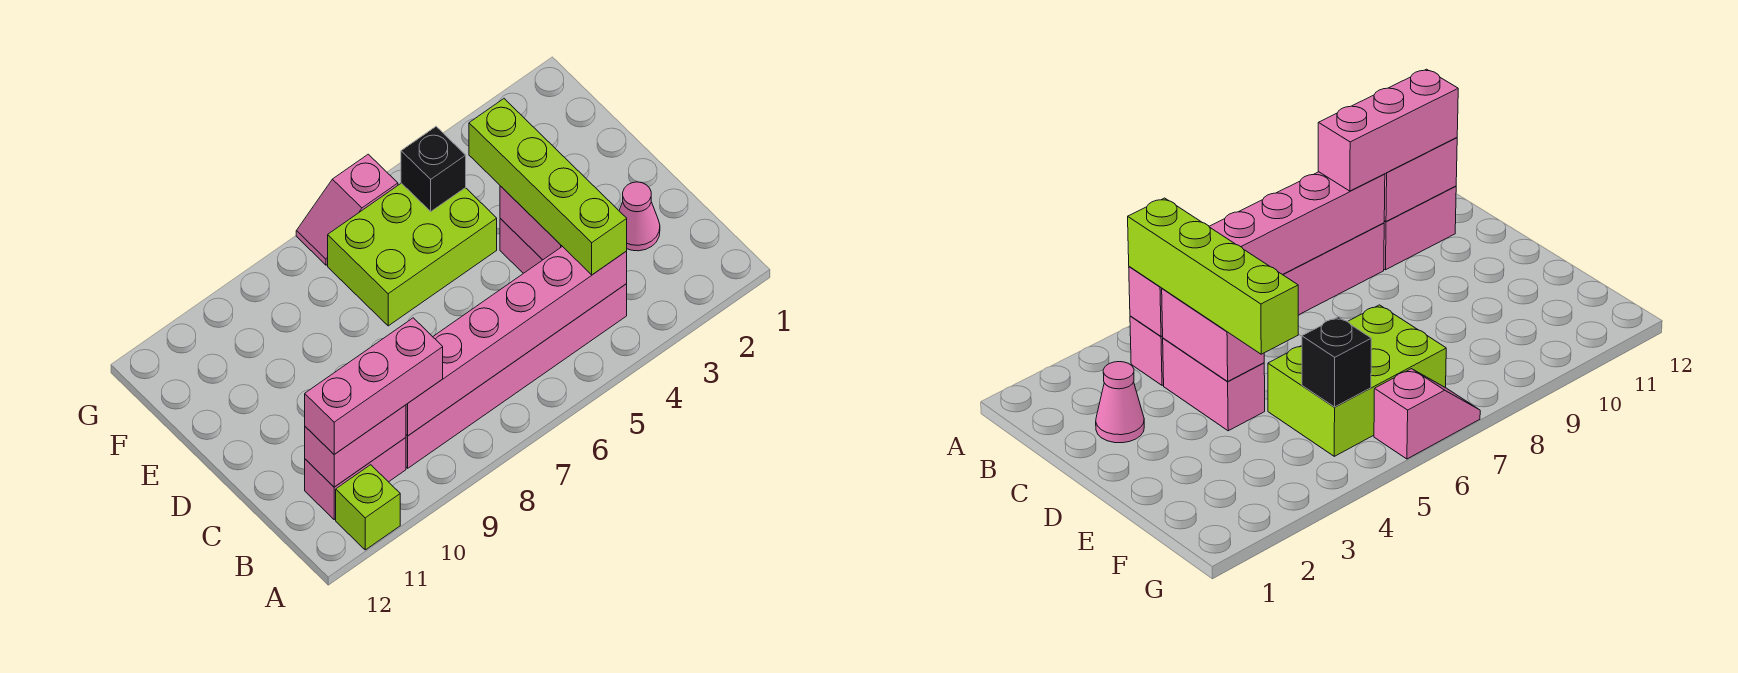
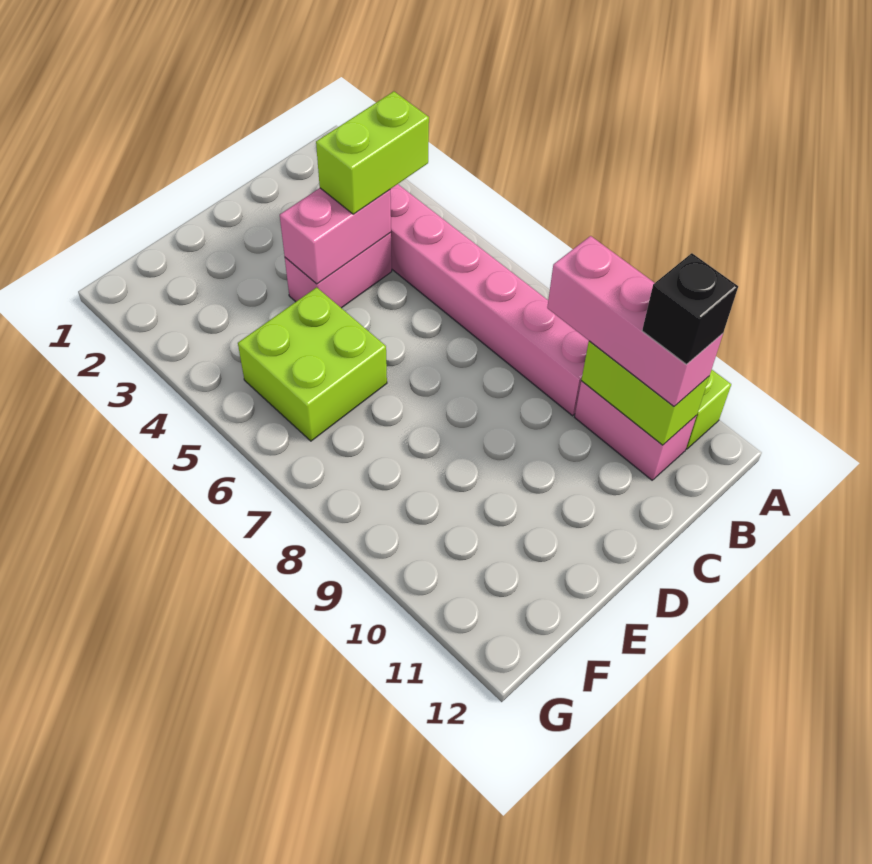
pink brick B4:B9 level 2 -> none
lime brick B4:E4 level 3 -> lime brick B4:C4 level 3
pink brick B10:B11 level 2 -> lime brick B10:B11 level 2
pink cone C2 level 1 -> none
lime brick E5:F7 level 1 -> lime brick E5:F6 level 1
black brick F5 level 2 -> black brick B11 level 4
pink slope G6:G7 level 1 top 6 -> none

